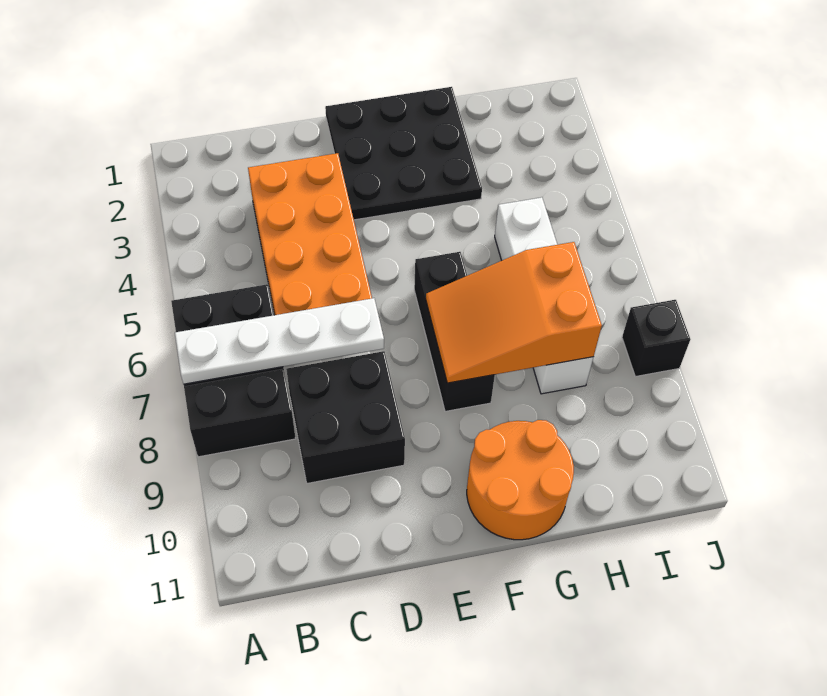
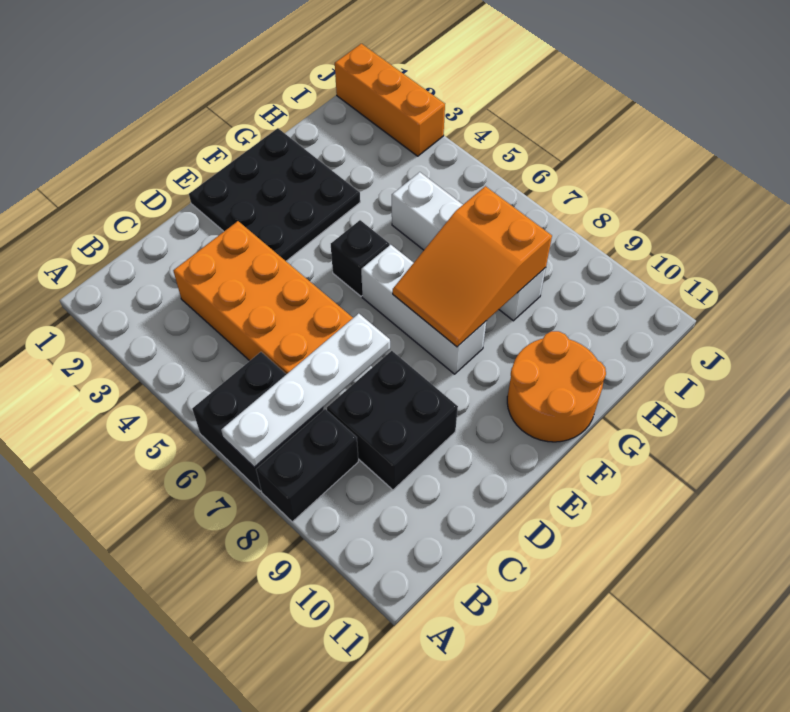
black brick F6:F8 level 1 -> white brick F6:F8 level 1
none -> orange brick J1:J3 level 1
black brick J8 level 1 -> black brick F5 level 1

